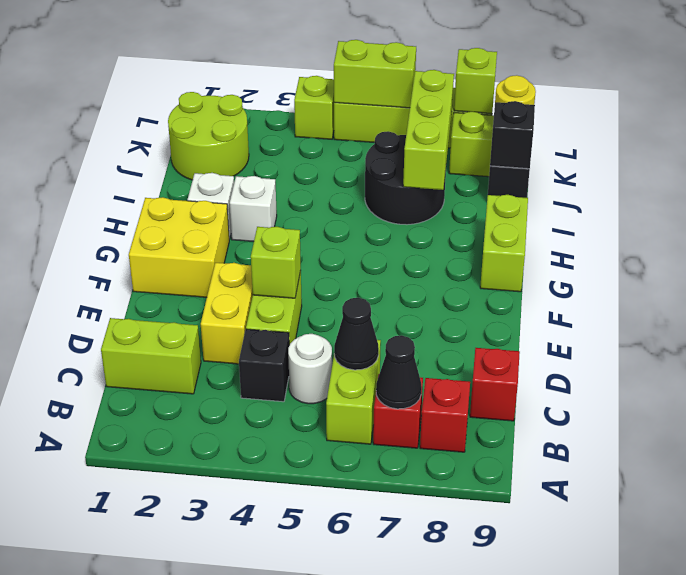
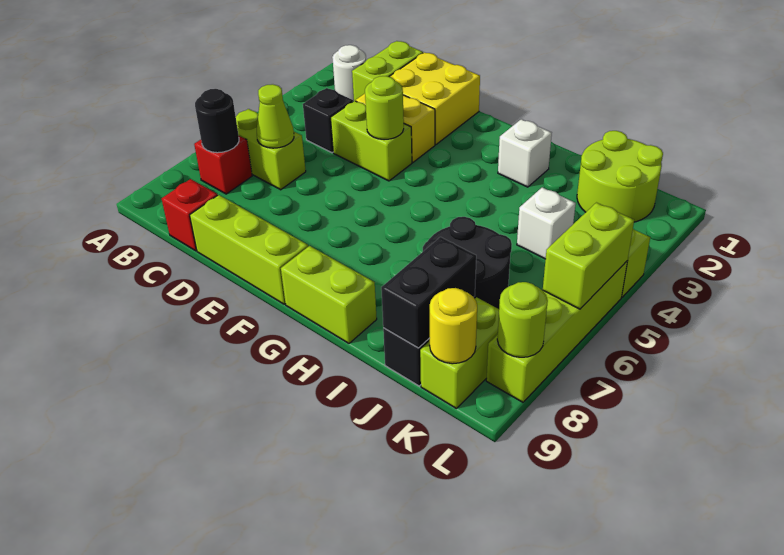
black cone B7 level 2 -> black round brick B7 level 2
red brick B8 level 1 -> none
white round brick C5 level 1 -> white round brick B2 level 1
black cone C6 level 2 -> lime cone C6 level 2
lime brick E4 level 2 -> lime round brick E4 level 2
yellow brick F1:G2 level 1 -> yellow brick D1:E2 level 1
white brick H3 level 1 -> white brick J4 level 1
lime brick I7:K7 level 2 -> lime brick D9:F9 level 1
black brick J9 level 2 -> black brick J8:J9 level 2
lime brick L8 level 2 -> lime round brick L8 level 2

